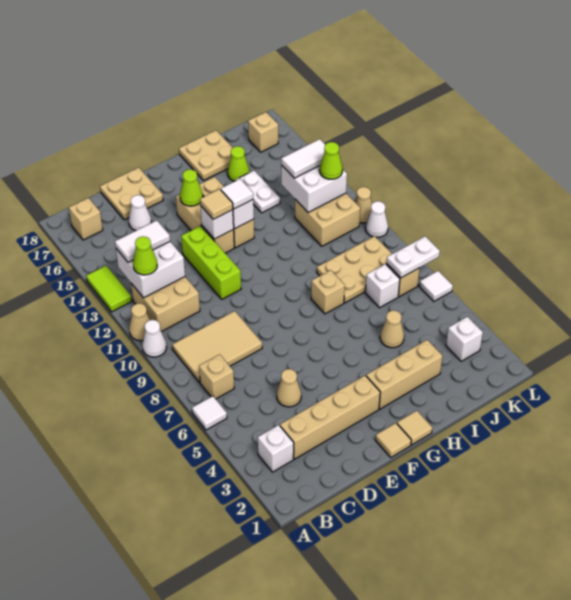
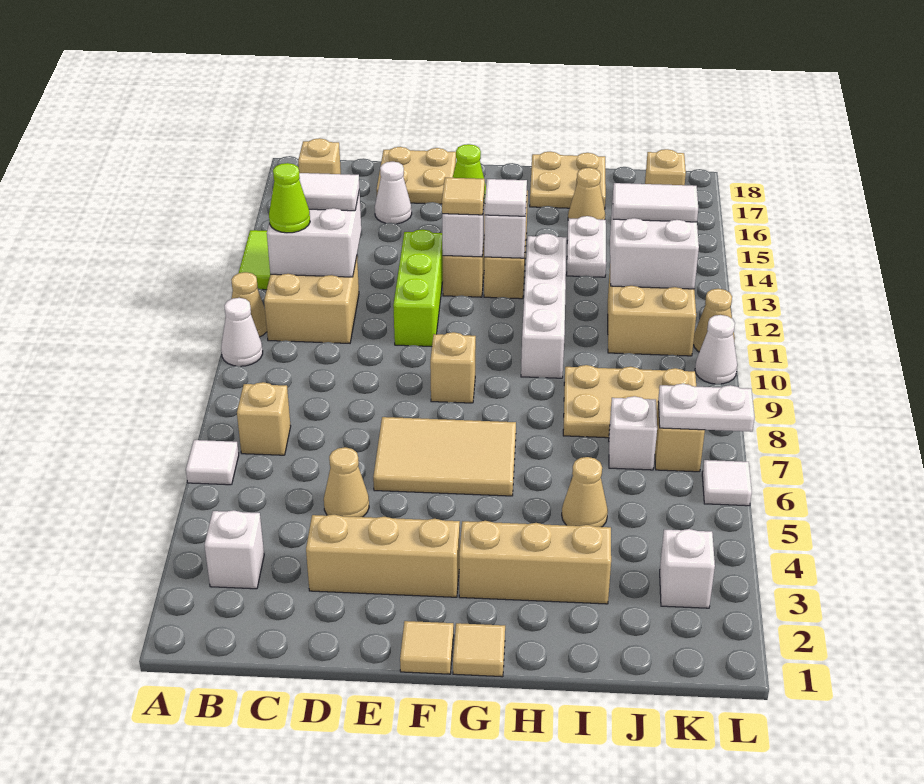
tan tile B8:D9 level 1 -> tan tile E6:G7 level 1
tan brick C3:F3 level 1 -> tan brick D3:F3 level 1
tan brick H8 level 1 -> tan brick F9 level 1
none -> white brick H10:H13 level 1
lime cone I16 level 1 -> tan cone I16 level 1
lime cone K12 level 3 -> none

